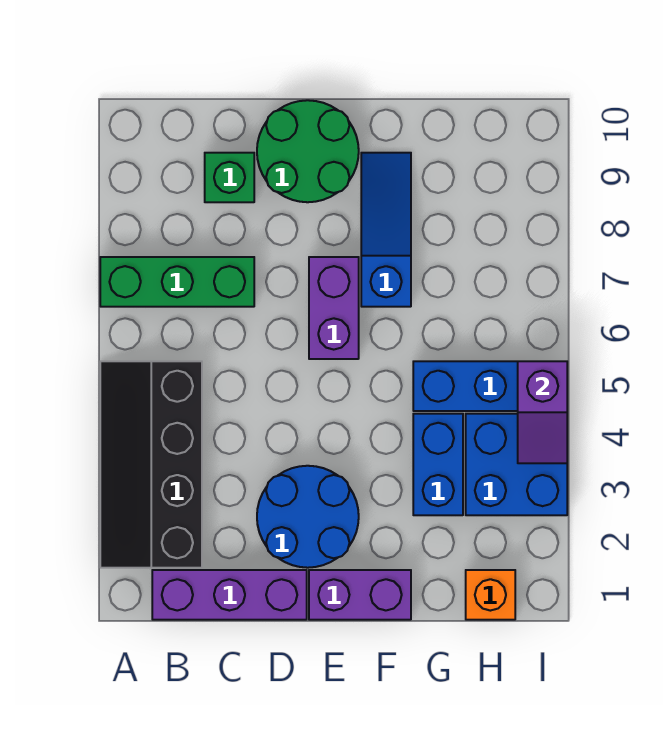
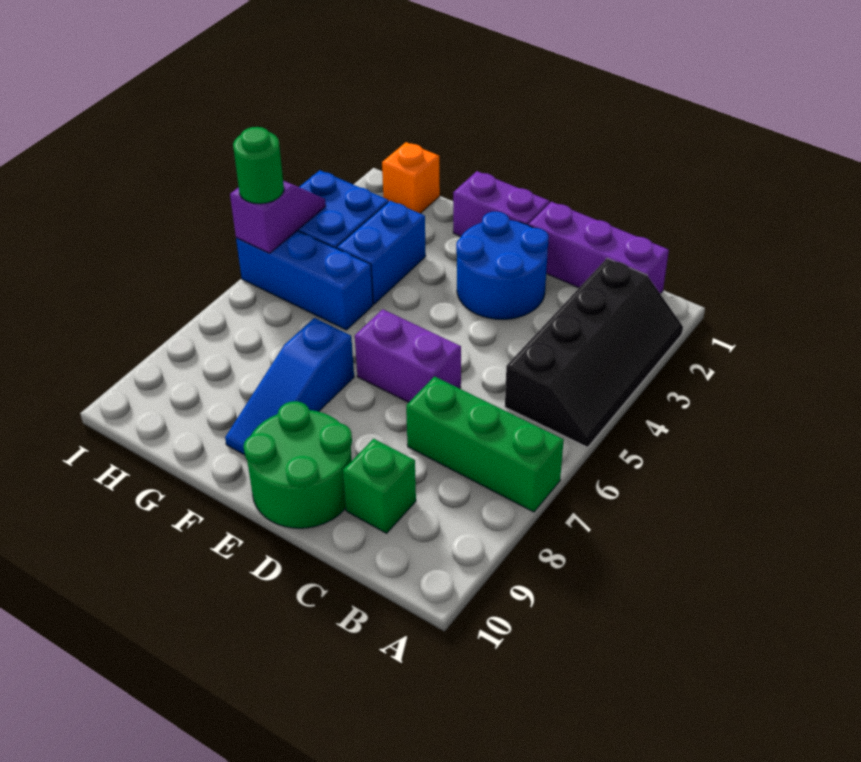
purple brick E6:E7 level 1 -> purple brick D6:E6 level 1
none -> green round brick I5 level 3

